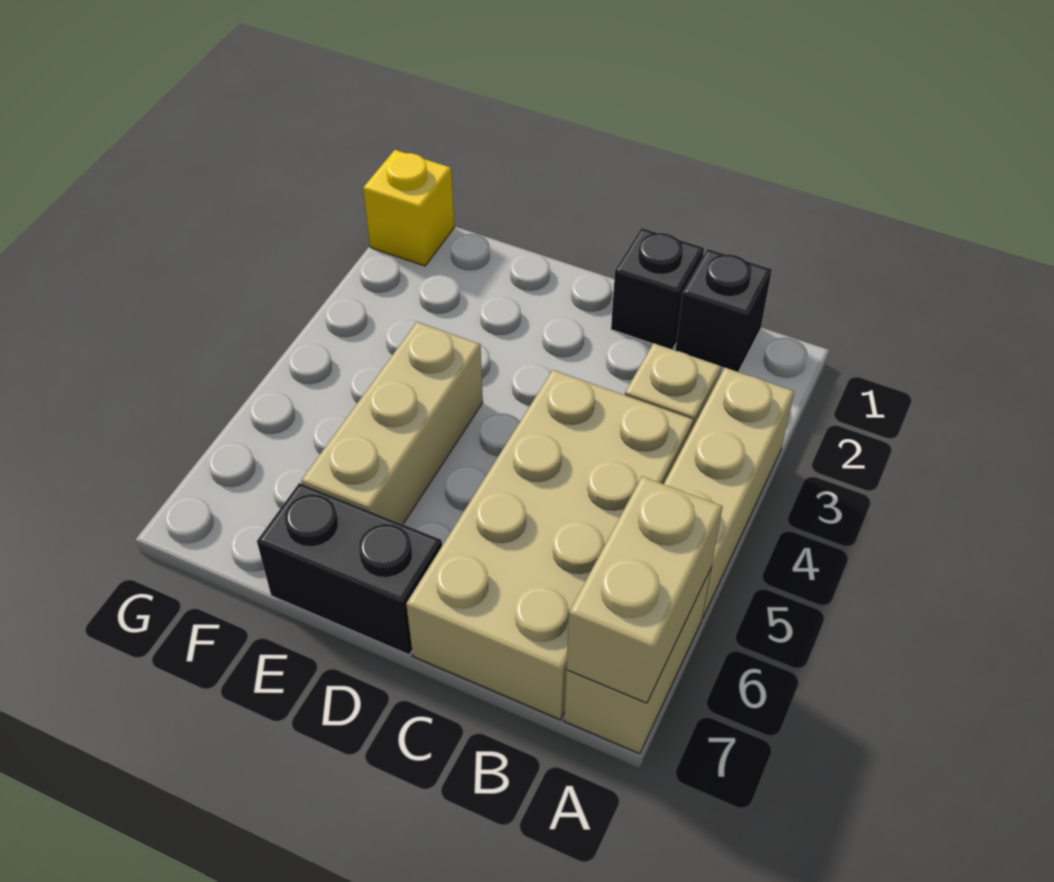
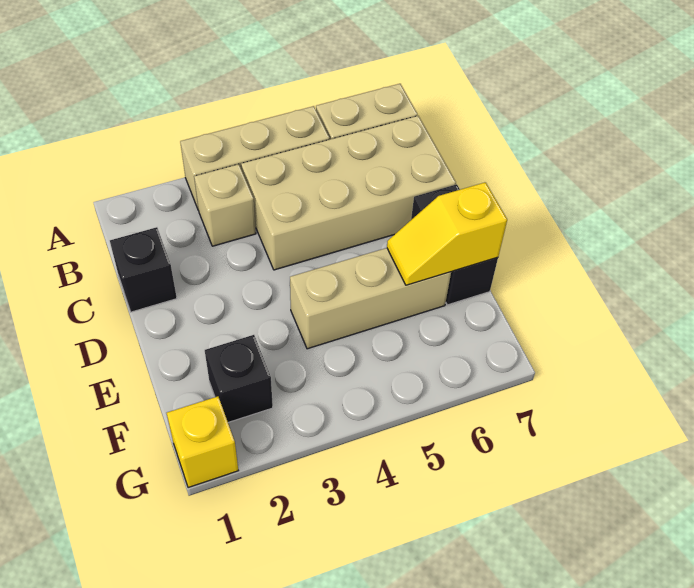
tan brick A6:A7 level 2 -> none
black brick B1 level 1 -> black brick F2 level 1
none -> yellow slope E6:E7 level 2 top 7

